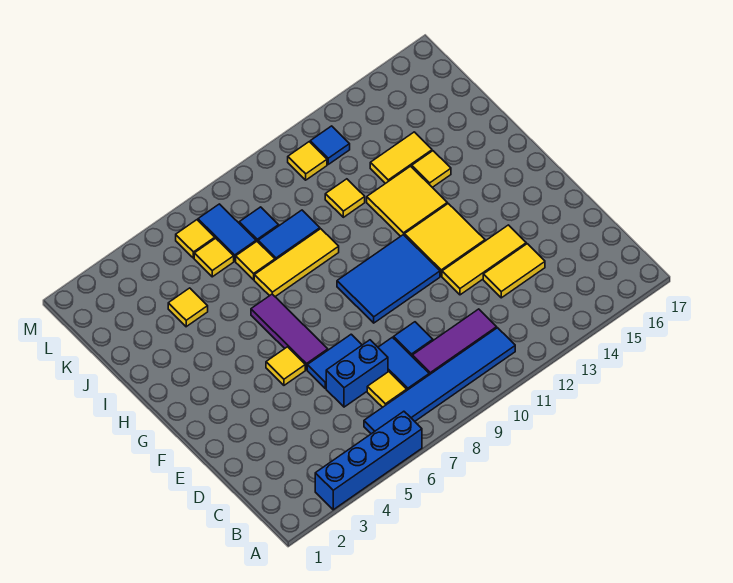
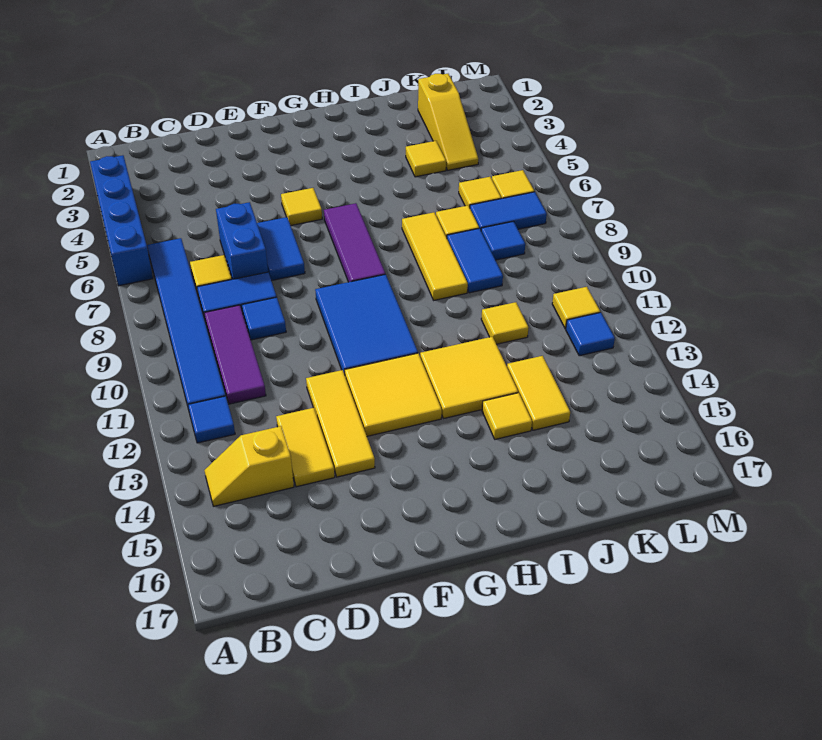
none -> blue tile B12 level 1
none -> yellow slope B14:C14 level 1 top C
purple tile F6:H6 level 1 -> purple tile G6:G8 level 1
none -> yellow slope K2:K4 level 1 top 2

